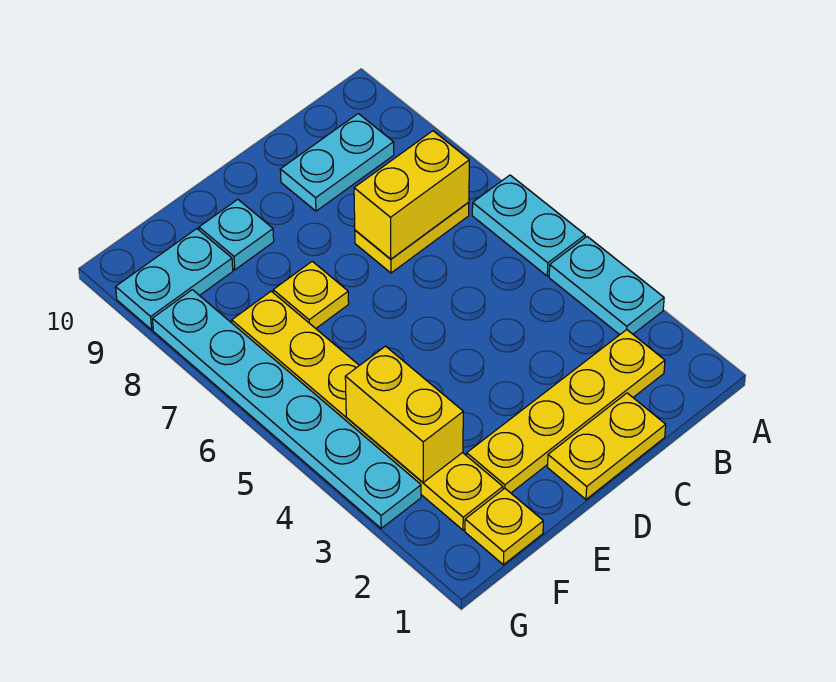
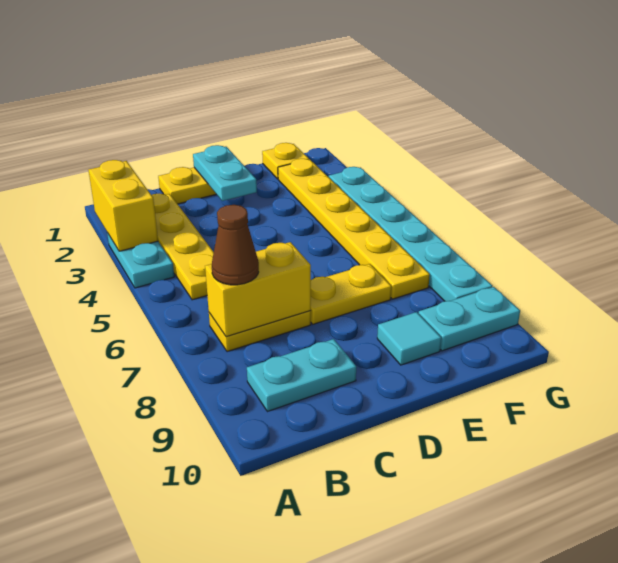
cyan plate A5:A6 level 1 -> cyan plate D1:D2 level 2
yellow plate B2:E2 level 1 -> yellow plate B2:B5 level 1
none -> brown cone B7 level 3
yellow plate E7 level 1 -> yellow plate D7:E7 level 1
cyan plate E9 level 1 -> cyan tile E9 level 1
yellow brick F3:F4 level 2 -> yellow brick A2:A3 level 2

